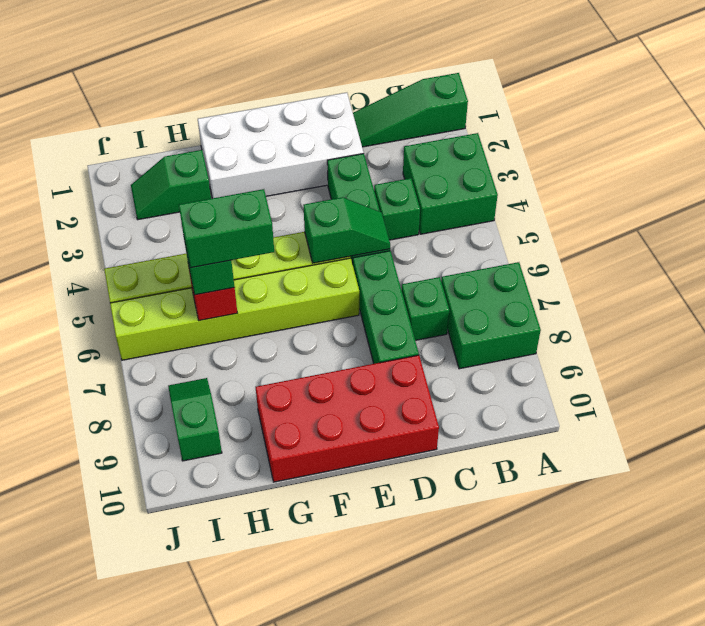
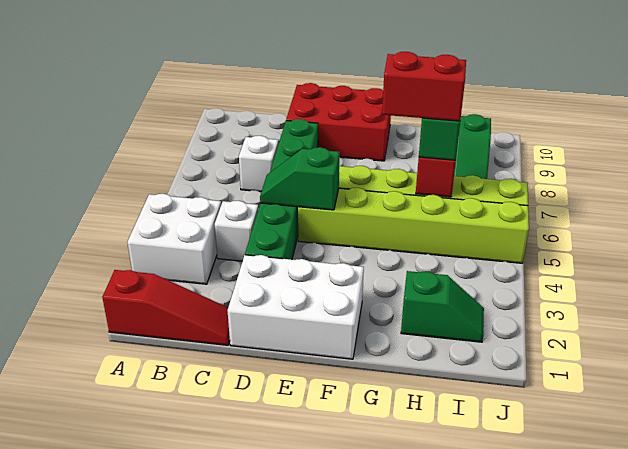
green slope A1:C1 level 1 top A -> red slope A1:C1 level 1 top A
green brick A3:B4 level 1 -> white brick A3:B4 level 1
green brick A7:B8 level 1 -> none
green brick C4 level 1 -> white brick C4 level 1
green brick C7 level 1 -> white brick C7 level 1
white brick D1:G2 level 1 -> white brick D1:F2 level 1
red brick D9:G10 level 1 -> red brick D9:F10 level 1
green brick G6:H6 level 4 -> red brick G6:H6 level 4

